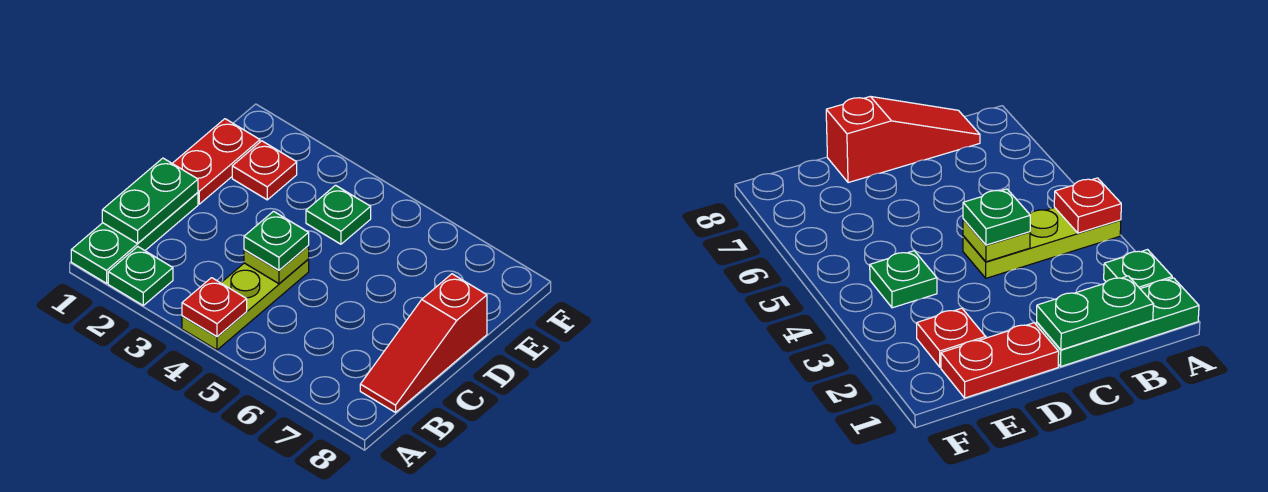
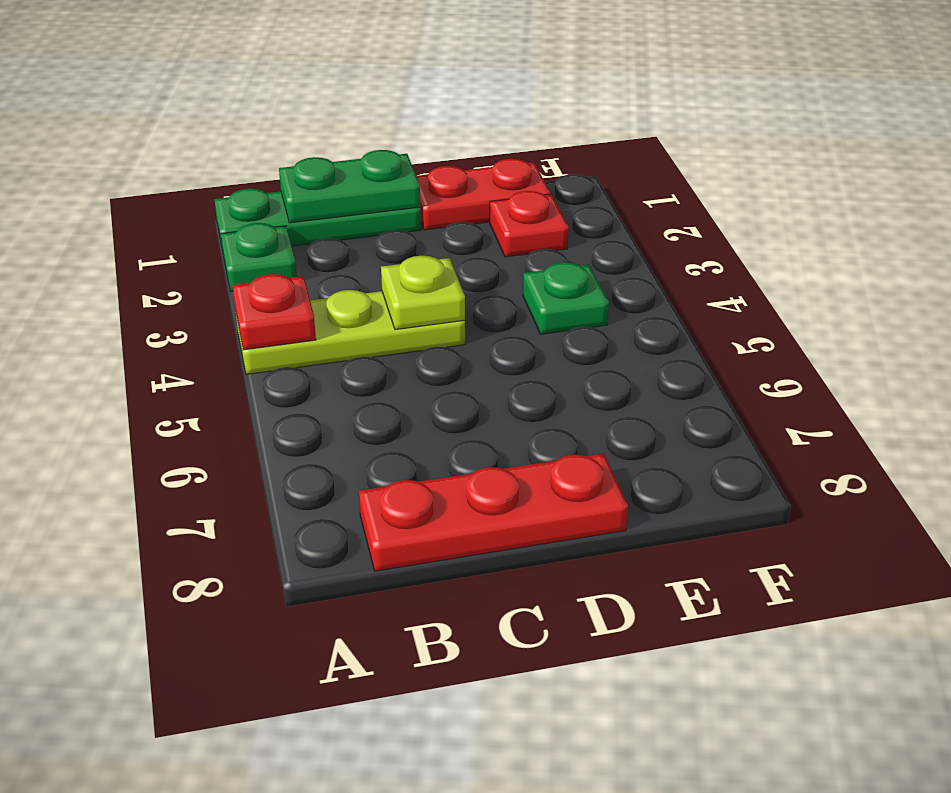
red slope B8:D8 level 1 top D -> red plate B8:D8 level 1
green plate C4 level 3 -> none

